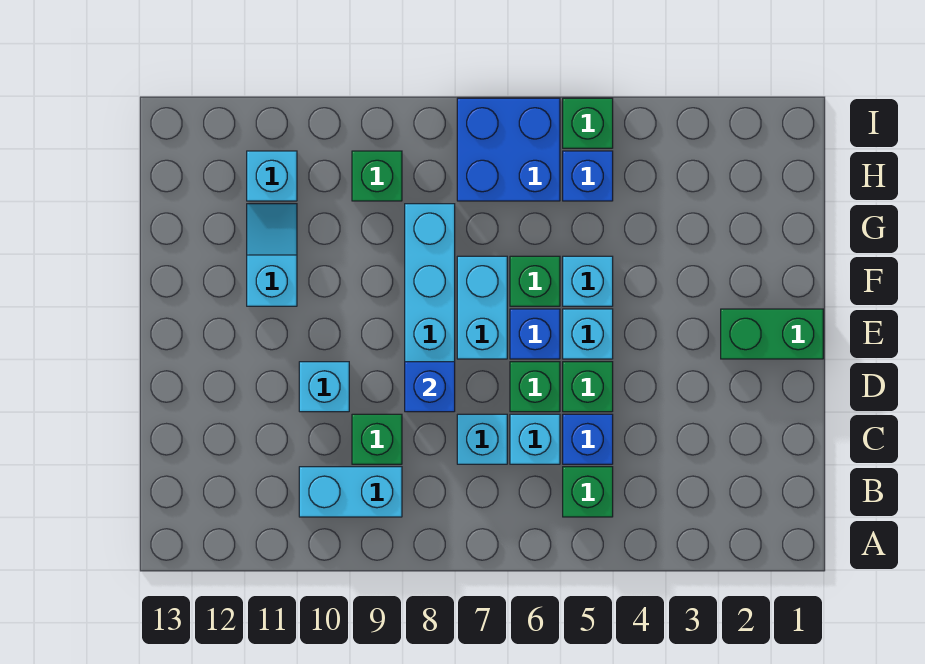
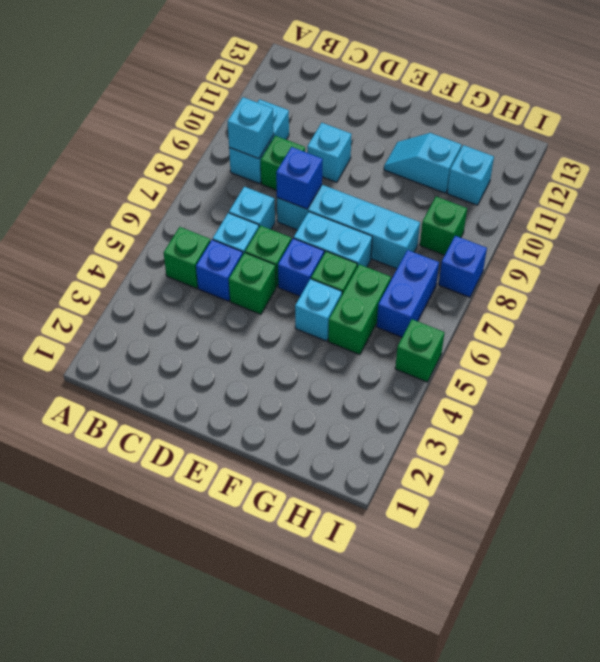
green brick E1:E2 level 1 -> green brick G5:G6 level 1
cyan brick E5 level 1 -> cyan brick B9 level 2
cyan slope F11:G11 level 1 top F -> cyan slope F11:G11 level 1 top G
blue brick H5 level 1 -> blue brick I8 level 1
blue brick H6:I7 level 1 -> blue brick H6:H7 level 1

